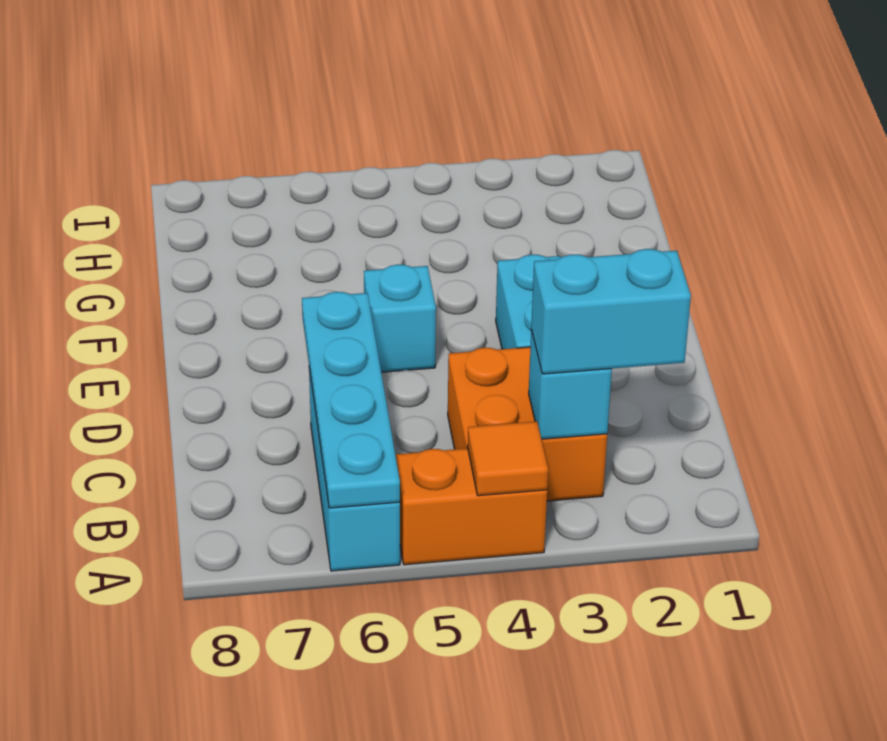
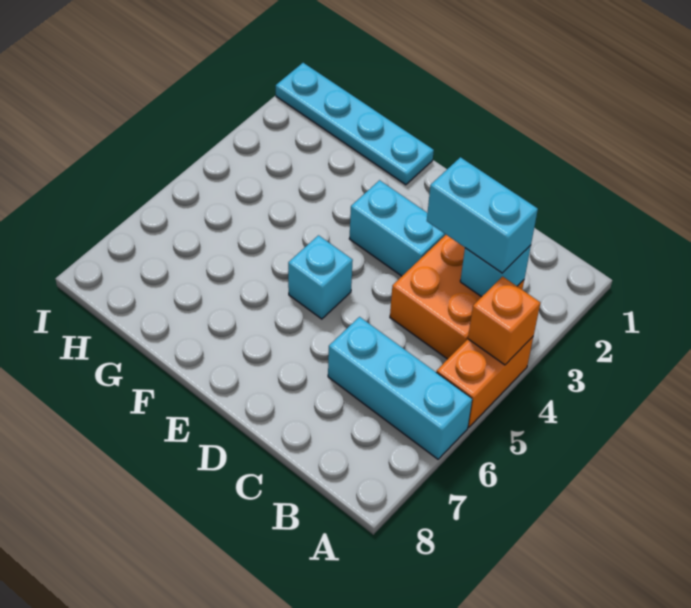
orange tile A4 level 2 -> orange brick A4 level 2
cyan plate A6:D6 level 2 -> cyan plate F1:I1 level 1
cyan brick B2:B3 level 3 -> cyan brick B3:C3 level 3

